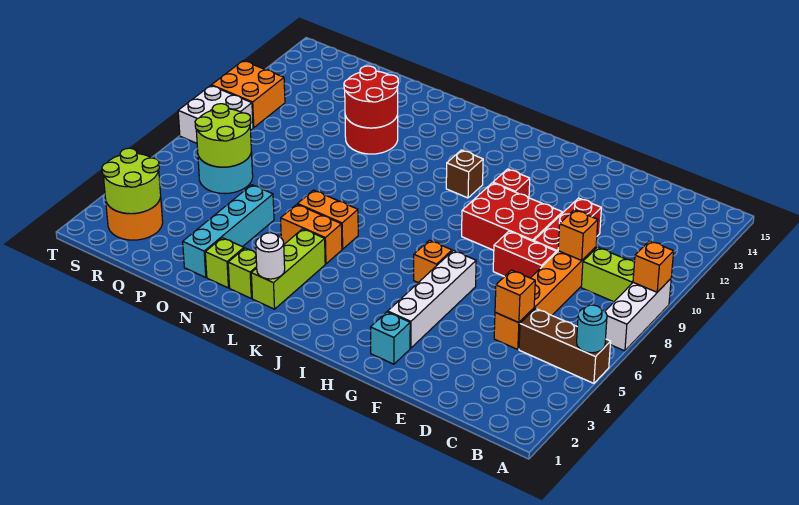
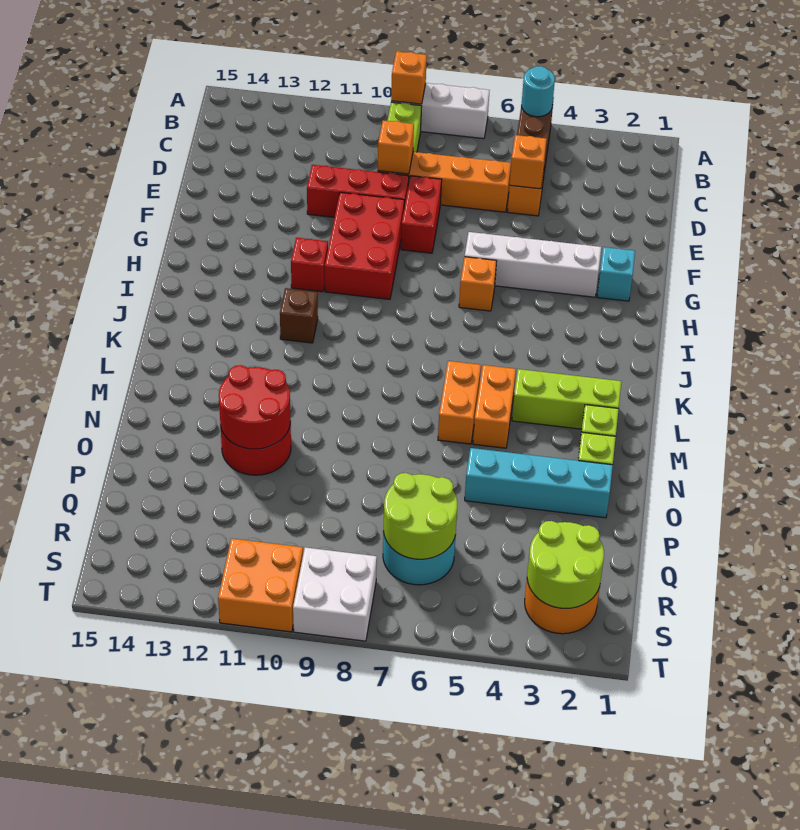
white round brick L2 level 2 -> none

